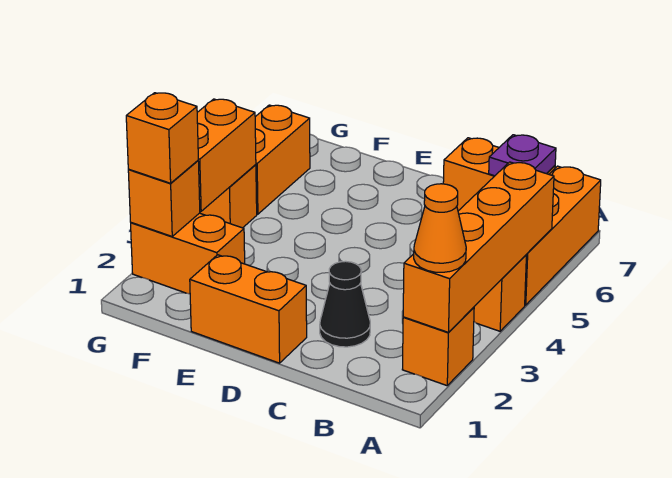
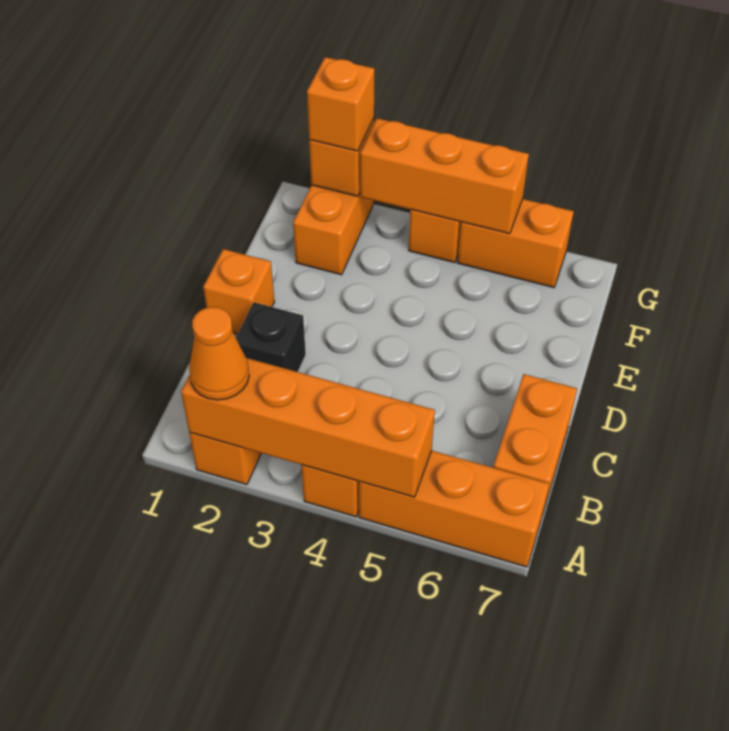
purple plate B7 level 2 -> none
black cone C2 level 1 -> black brick C2 level 1
orange brick D1:E1 level 1 -> orange brick D1 level 1
orange brick G3:G4 level 2 -> orange brick G3:G5 level 2

